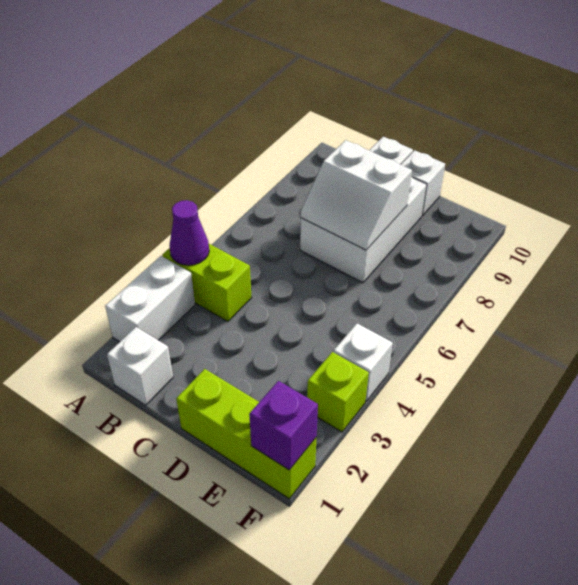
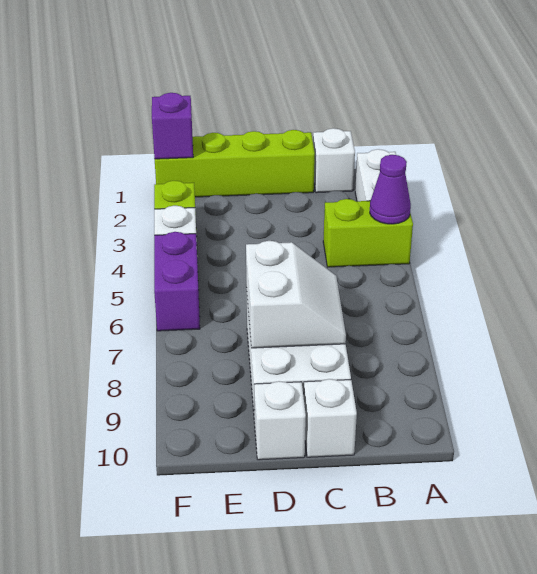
white slope C7:D8 level 2 top 8 -> white slope C7:D8 level 2 top D
lime brick D1:F1 level 1 -> lime brick C1:F1 level 1
none -> purple brick F5:F6 level 1

